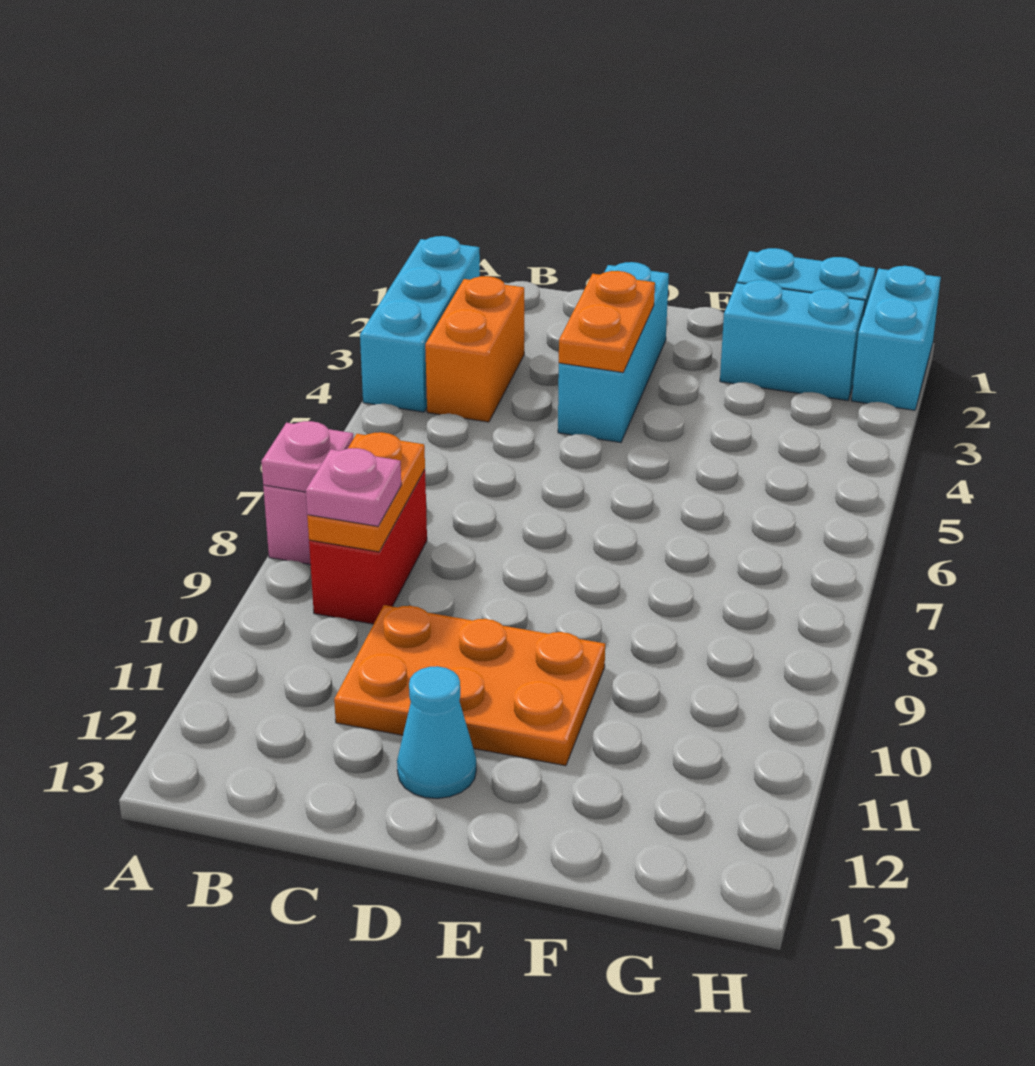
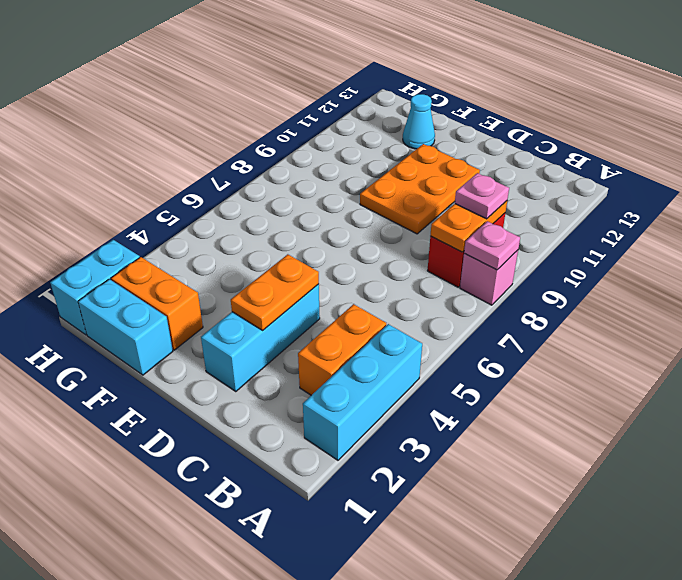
orange plate C10:E11 level 1 -> orange plate D9:E11 level 1
cyan cone D12 level 1 -> cyan cone F12 level 1
cyan brick F2:G2 level 1 -> orange brick F2:G2 level 1

